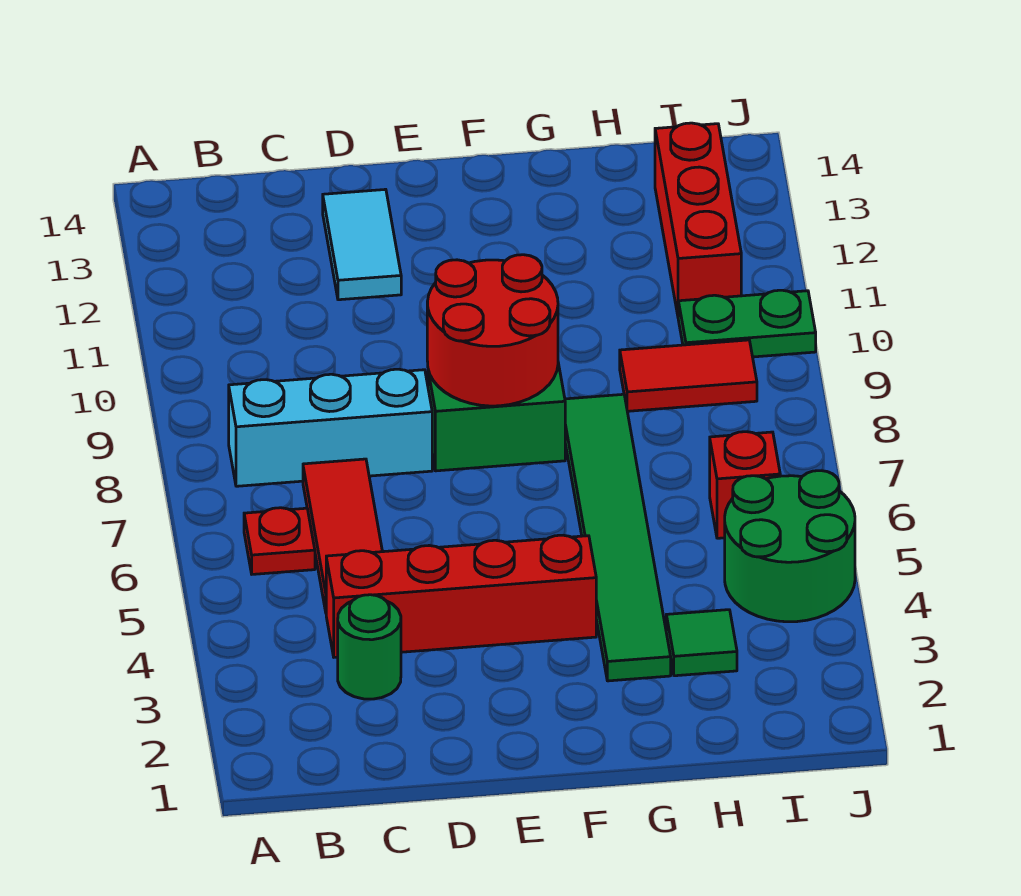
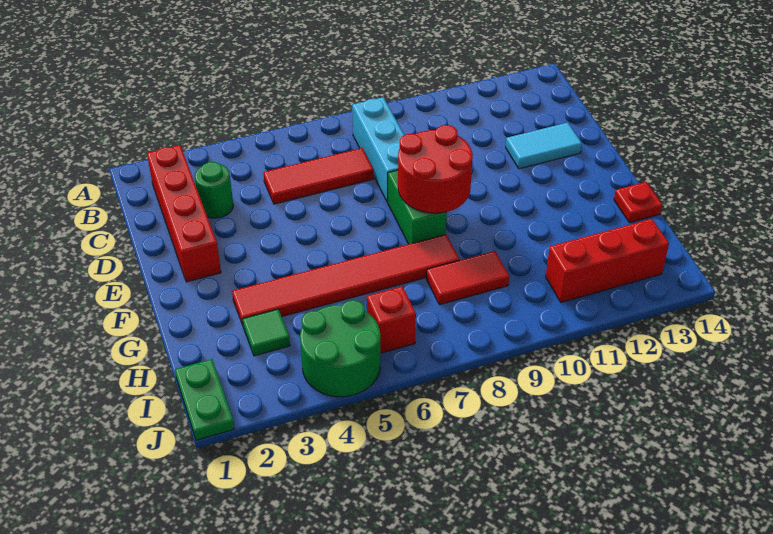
red plate B6 level 1 -> red plate G14 level 1
red brick C4:F4 level 1 -> red brick B2:E2 level 1
green tile G3:G8 level 1 -> red tile G3:G8 level 1
red tile H9:I9 level 1 -> red tile H8:H9 level 1
green plate I10:J10 level 1 -> green plate I1:J1 level 1

